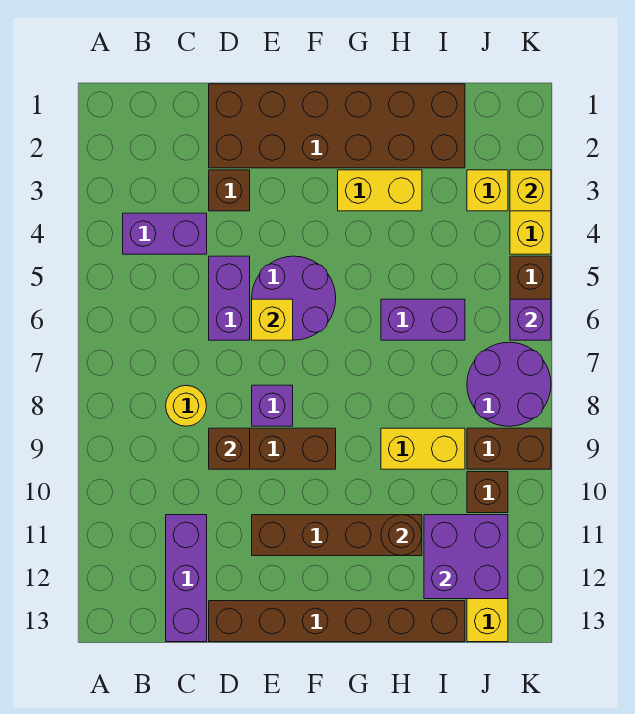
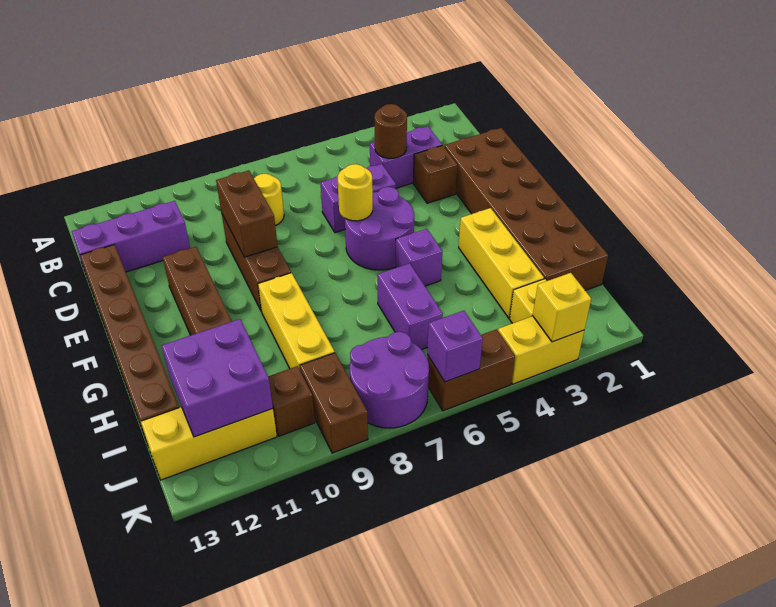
purple brick B4:C4 level 1 -> purple brick C3:C4 level 1
brown brick D9 level 2 -> brown brick D9:E9 level 2
yellow brick E6 level 2 -> yellow round brick E6 level 2
purple brick E8 level 1 -> purple brick G5 level 1
yellow brick G3:H3 level 1 -> yellow brick G3:I3 level 1
yellow brick H9:I9 level 1 -> yellow brick G9:I9 level 1
brown round brick H11 level 2 -> brown round brick C4 level 2

